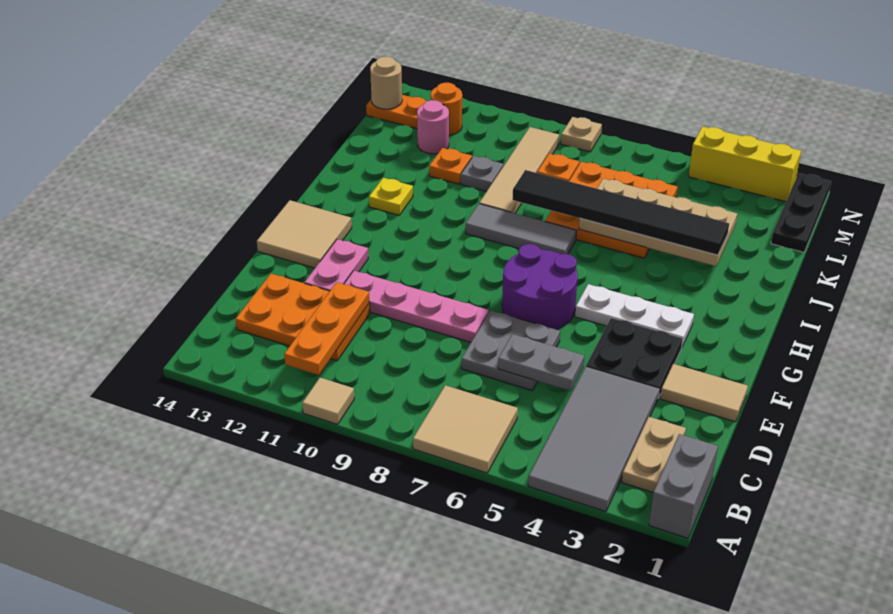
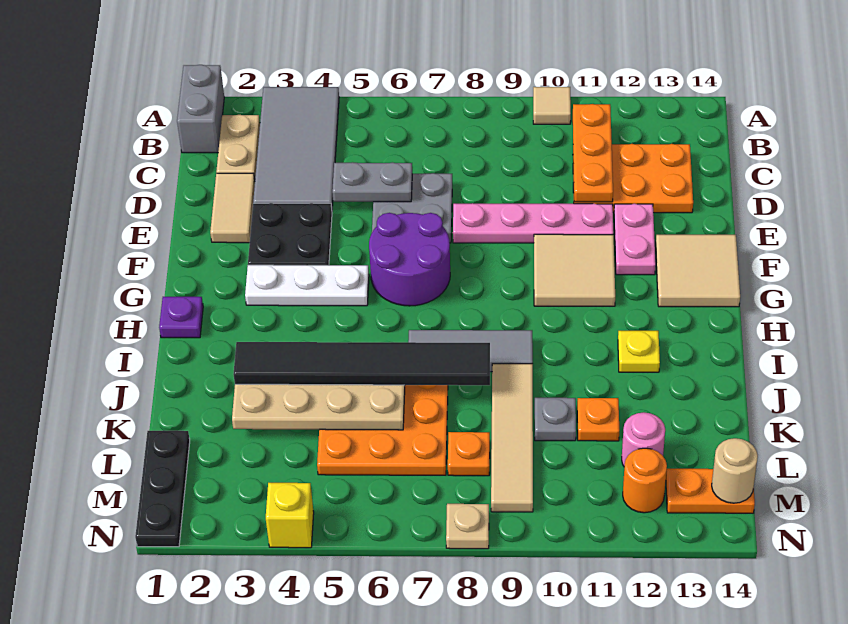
tan tile A6:B7 level 1 -> tan tile F10:G11 level 1
tan tile E1:E2 level 1 -> tan tile D2:E2 level 1
none -> purple plate H1 level 1
yellow brick N2:N4 level 1 -> yellow brick N4 level 1

